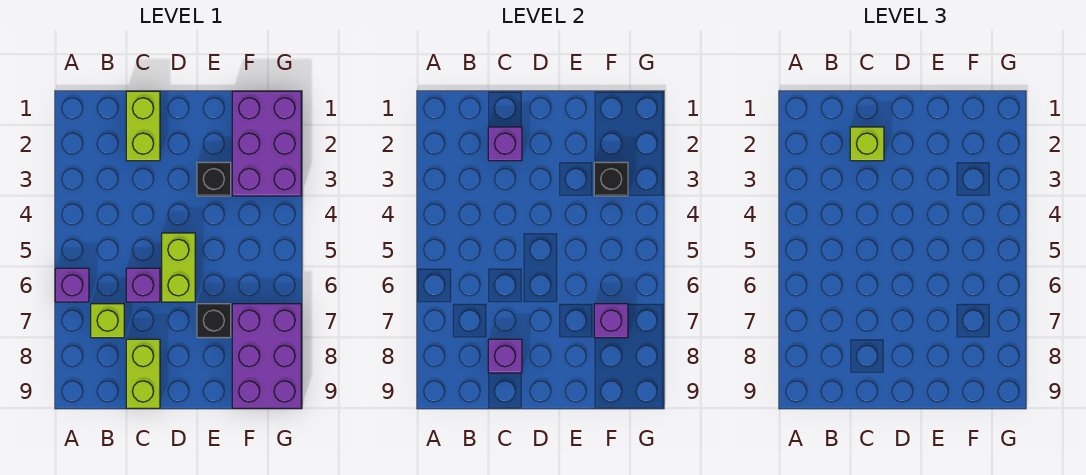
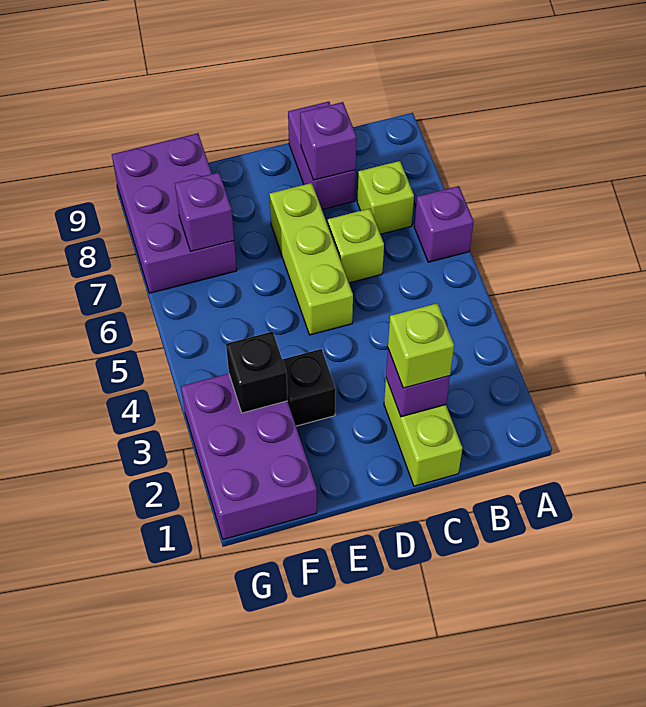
purple brick C6 level 1 -> lime brick C6 level 1
lime brick C8:C9 level 1 -> purple brick C8:C9 level 1
lime brick D5:D6 level 1 -> lime brick D5:D7 level 1
black brick E7 level 1 -> none

